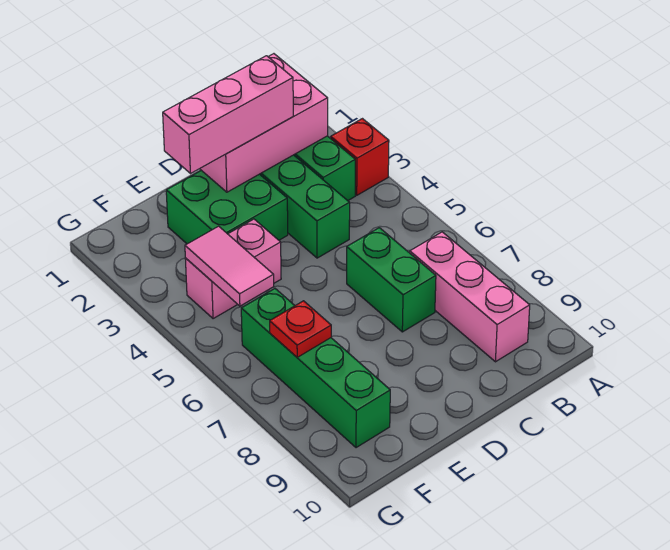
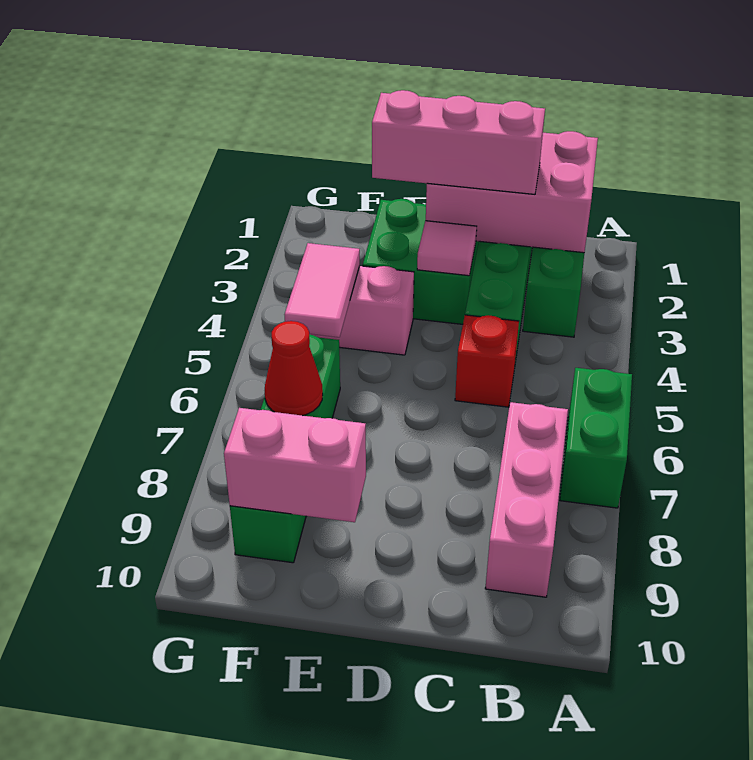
red brick A3 level 1 -> red brick C5 level 1
green brick C6:C7 level 1 -> green brick A6:A7 level 1
none -> pink tile D3 level 2
none -> pink brick E9:F9 level 2
red plate F7 level 2 -> red cone F7 level 2

